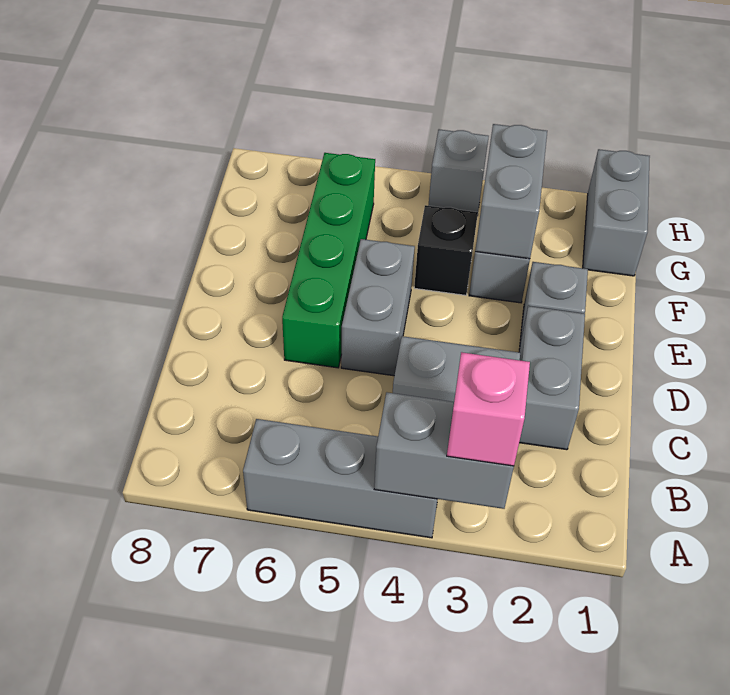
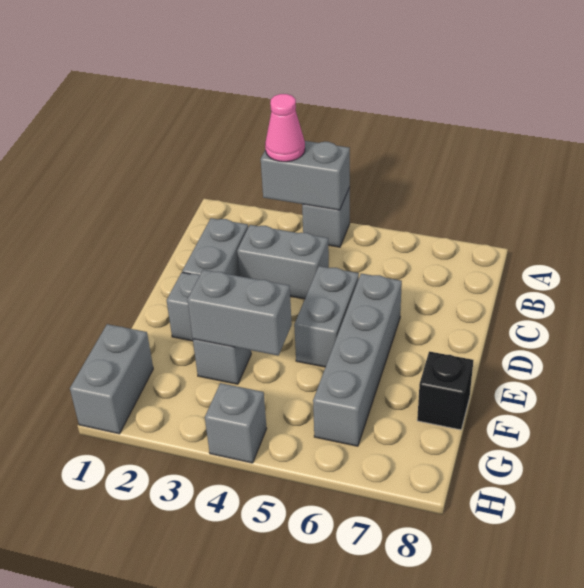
pink brick A3 level 3 -> pink cone A3 level 3
grey brick A4:A6 level 1 -> grey brick A4 level 1
green brick D6:G6 level 1 -> grey brick D6:G6 level 1
grey brick F3:G3 level 2 -> grey brick F3:F4 level 2
black brick F4 level 1 -> black brick F8 level 1

